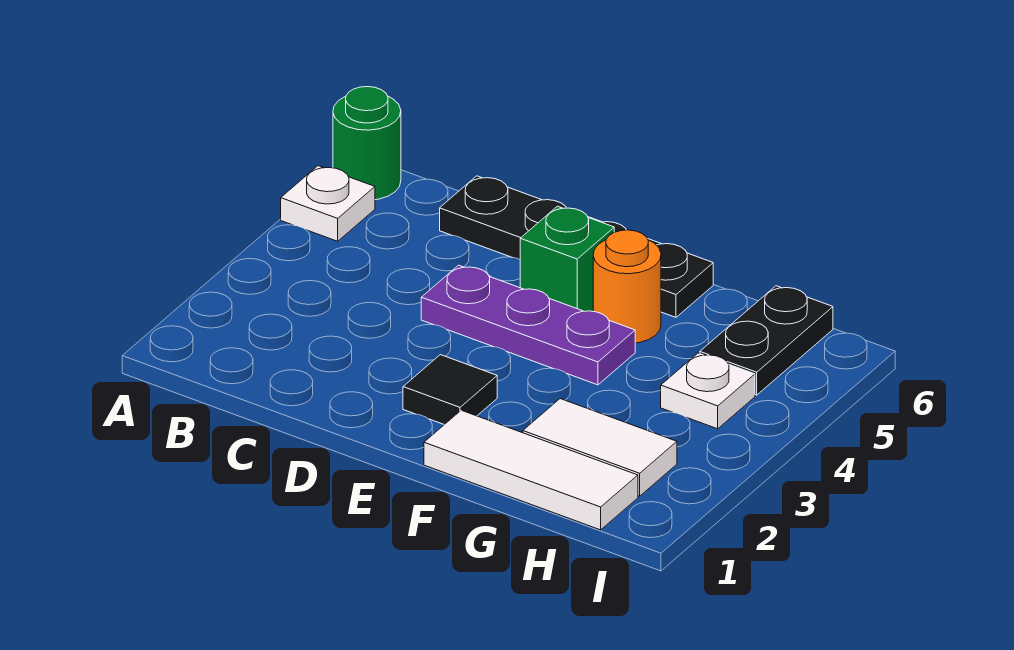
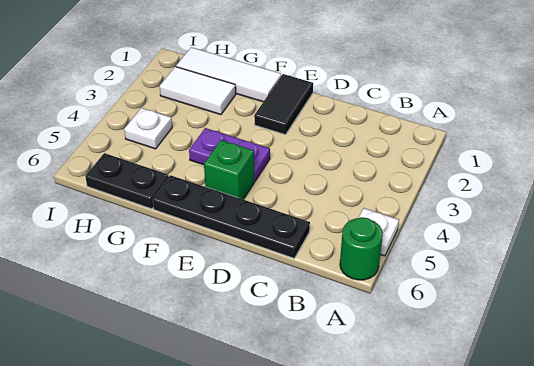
purple plate D4:F4 level 1 -> purple plate E4:F4 level 1
black tile E2 level 1 -> black tile E1:E2 level 1
orange round brick F5 level 1 -> none
black plate H5:H6 level 1 -> black plate G6:H6 level 1

